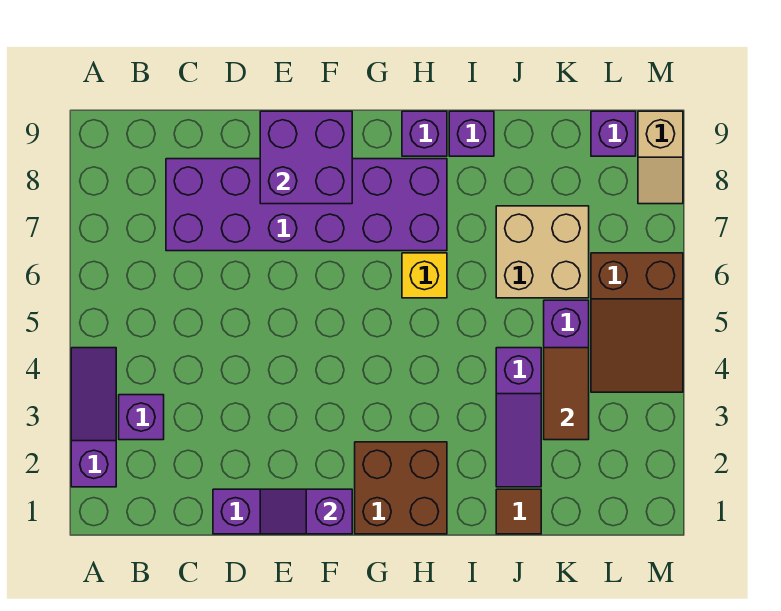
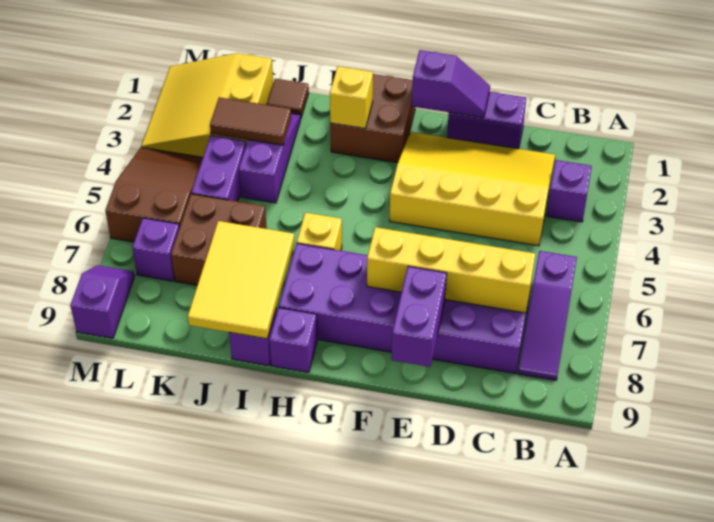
purple slope A2:A4 level 1 top 2 -> purple slope B6:B8 level 1 top 6
none -> yellow slope C2:F4 level 1 top 4
none -> yellow brick C7:F7 level 2
purple brick E8:F9 level 2 -> purple brick E8:E9 level 2
none -> yellow brick H2 level 2
none -> yellow tile I7:J9 level 2
tan brick J6:K7 level 1 -> brown brick J6:K7 level 1
none -> yellow slope K1:M3 level 1 top K
brown tile K3:K4 level 2 -> brown tile J3:K3 level 2
purple brick L9 level 1 -> purple brick L7 level 1
tan slope M8:M9 level 1 top 9 -> purple slope M8:M9 level 1 top 9

